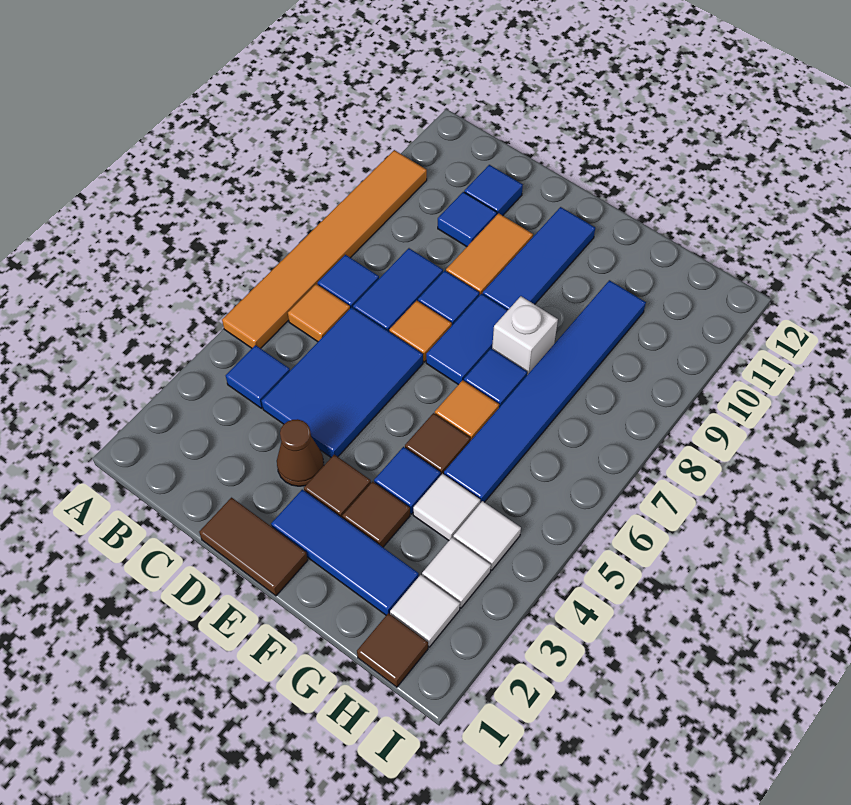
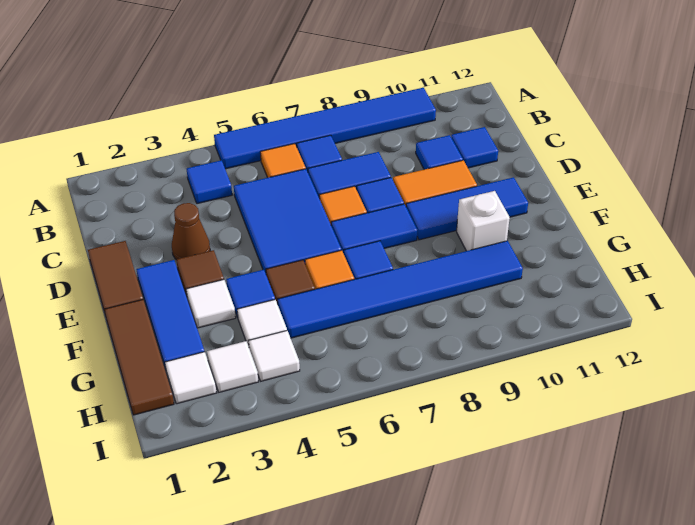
orange tile A5:A10 level 1 -> blue tile A5:A10 level 1
blue tile C4:D6 level 1 -> blue tile C5:E6 level 1
brown tile F3 level 1 -> white tile F3 level 1
white brick F8 level 1 -> white brick F10 level 1
brown tile H1 level 1 -> brown tile F1:H1 level 1

